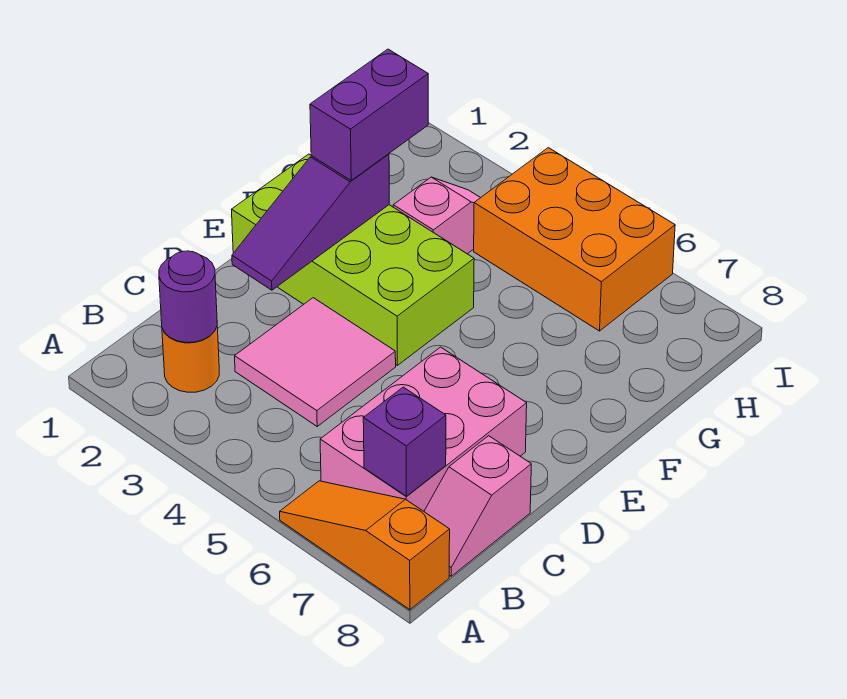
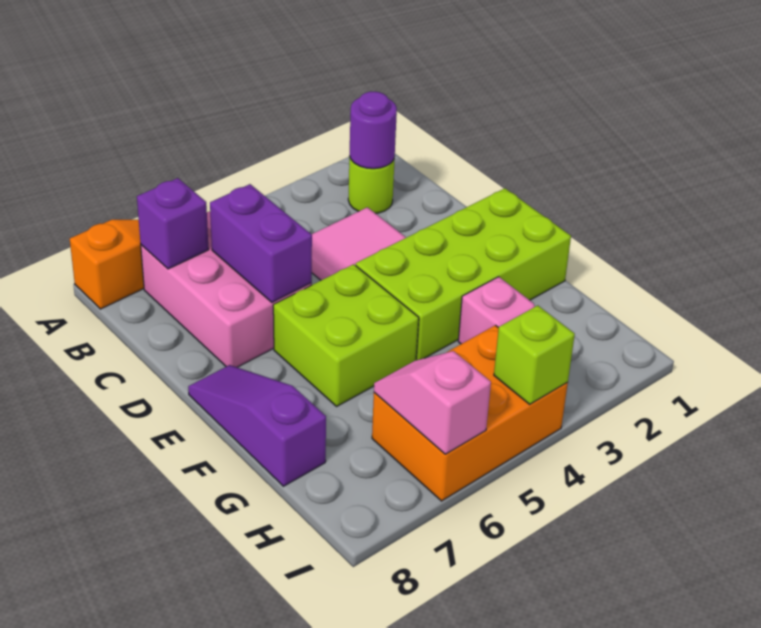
orange round brick B2 level 1 -> lime round brick B2 level 1
pink slope B8:C8 level 1 top C -> pink slope H6:I6 level 2 top I
purple slope D2:F2 level 2 top F -> purple slope E8:G8 level 1 top G
none -> lime brick E5:F6 level 1
purple brick F2:G2 level 3 -> purple brick C6:D6 level 2
none -> lime brick I4 level 2

